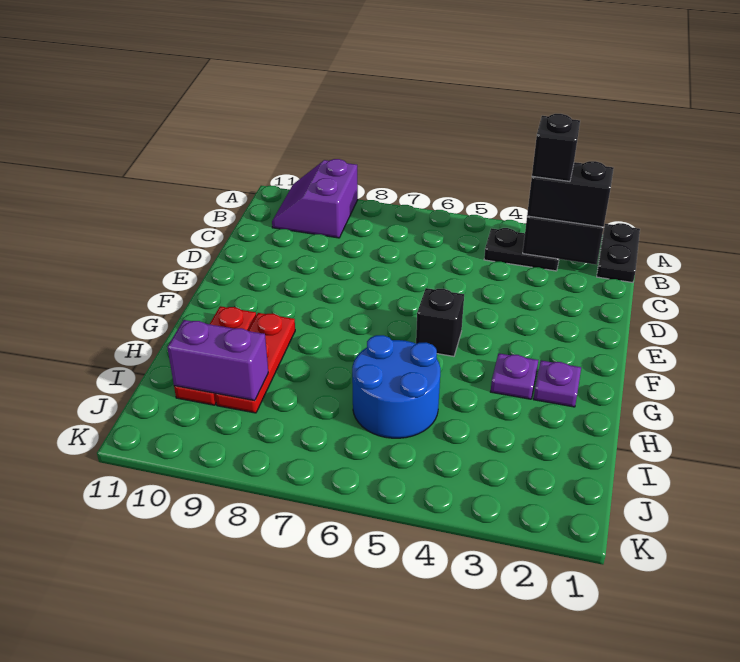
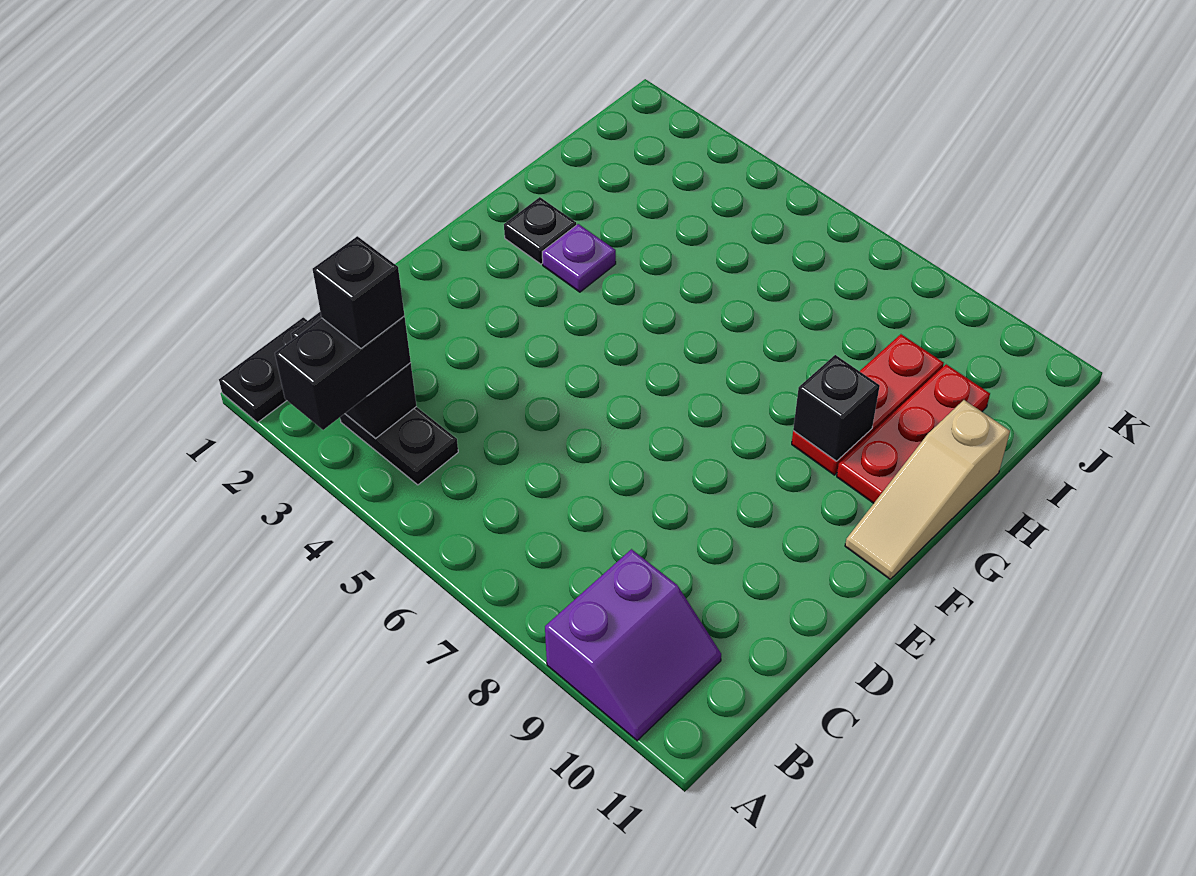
black brick B2:B3 level 3 -> black brick A3:B3 level 3
black brick F5 level 1 -> black brick G9 level 2
none -> tan slope F11:H11 level 1 top H
purple plate G2 level 1 -> black plate G2 level 1
blue round brick H5:I6 level 1 -> none
purple brick I9:I10 level 2 -> none

